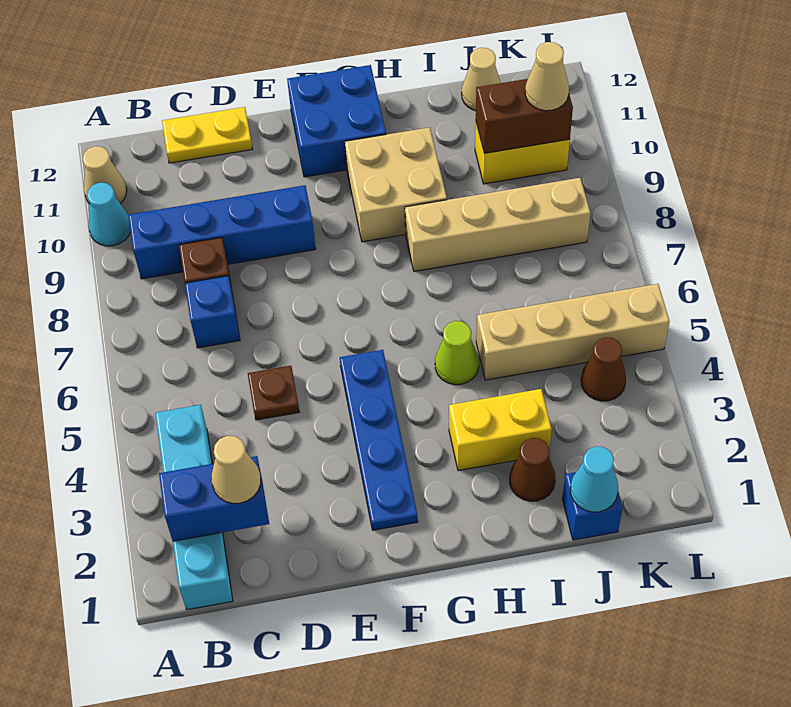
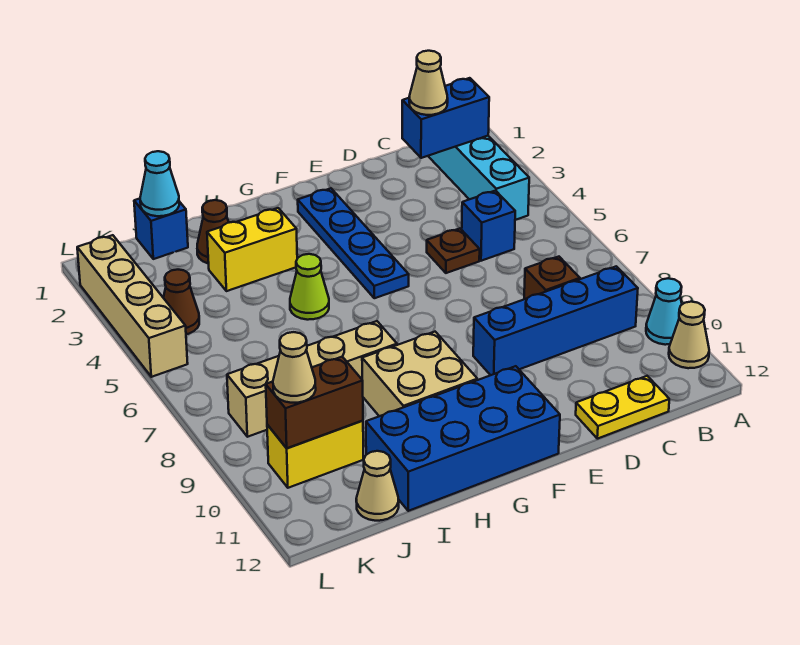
blue brick C7 level 1 -> blue brick C5 level 1
blue brick F11:G12 level 1 -> blue brick F11:I12 level 1
tan brick I5:L5 level 1 -> tan brick L2:L5 level 1

